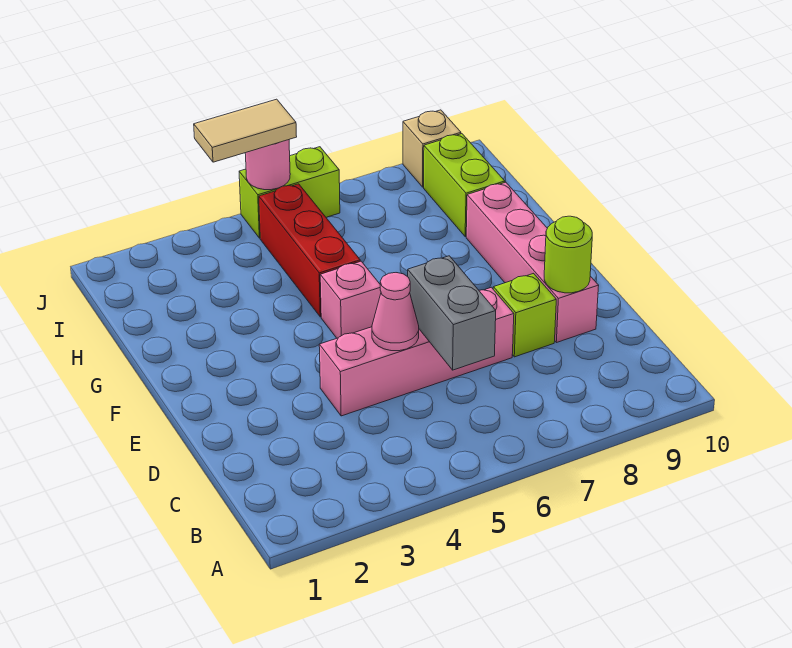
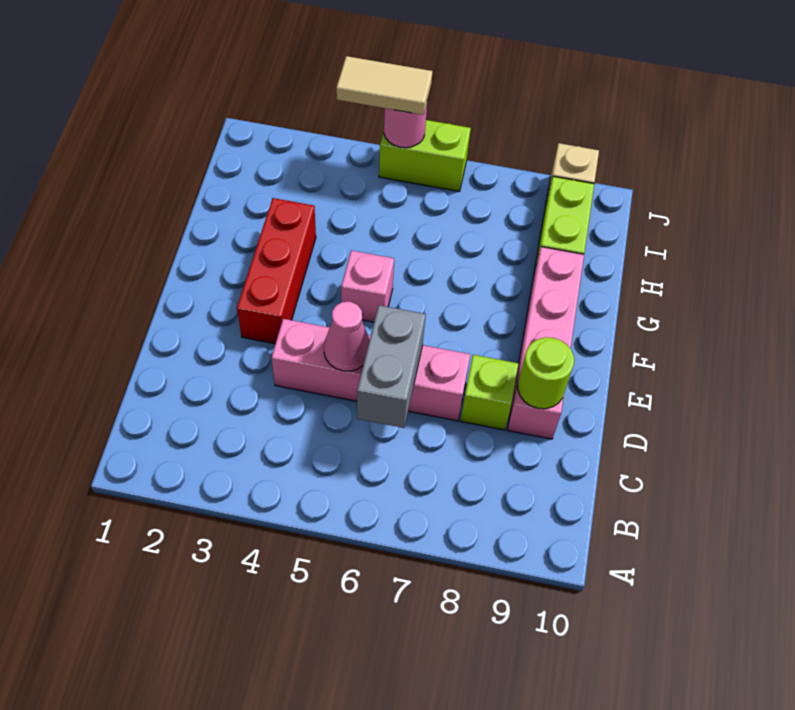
red brick G5:I5 level 1 -> red brick E3:G3 level 1

